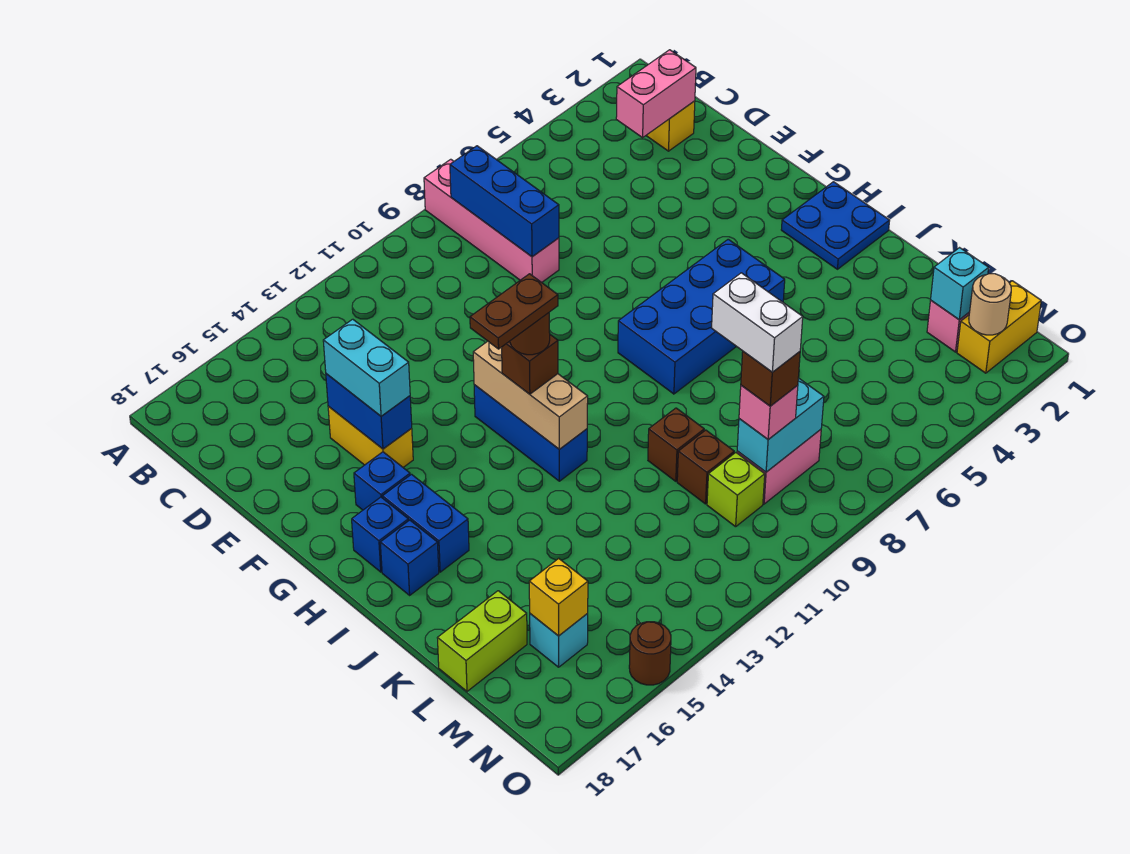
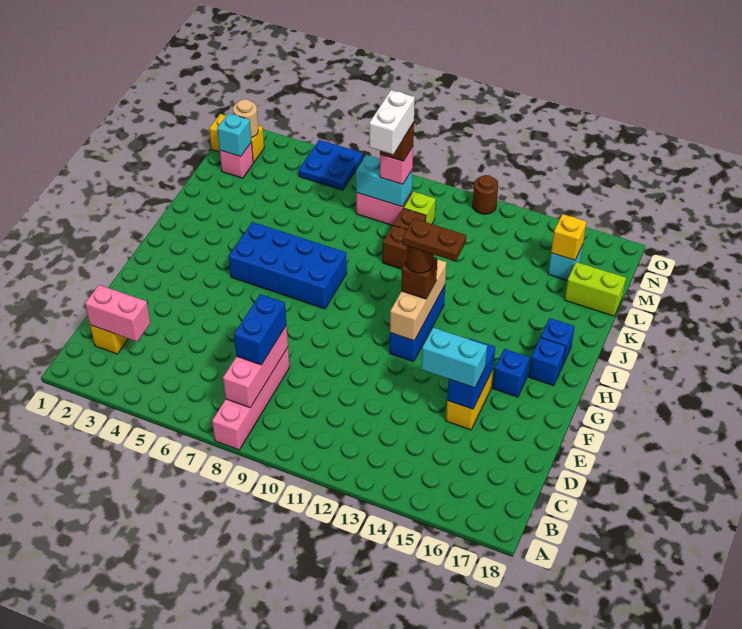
blue brick B8:D8 level 2 -> pink brick B8:D8 level 2
cyan brick E15:F15 level 3 -> cyan brick E14:E15 level 3
blue plate H1:I2 level 1 -> blue plate N5:O6 level 1
blue brick H16:I16 level 1 -> blue brick C8:D8 level 3
brown round brick O15 level 1 -> brown round brick O12 level 1

